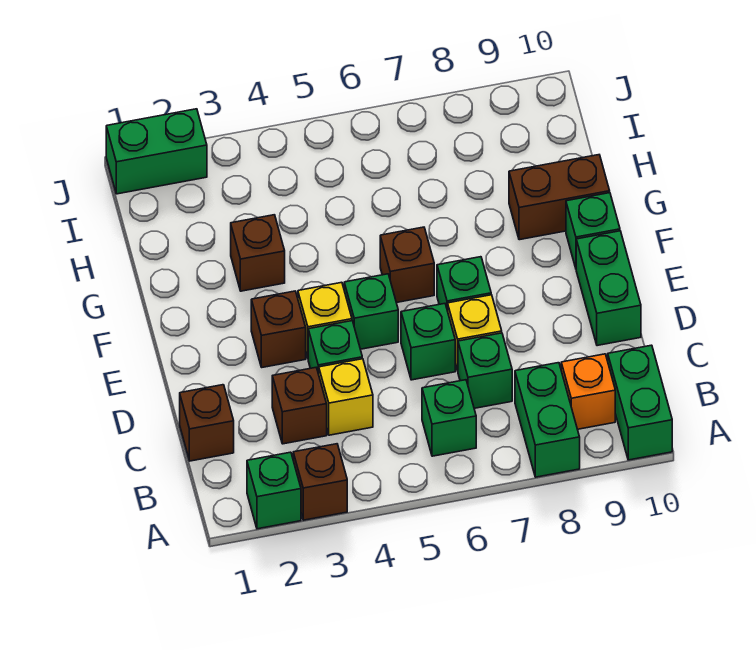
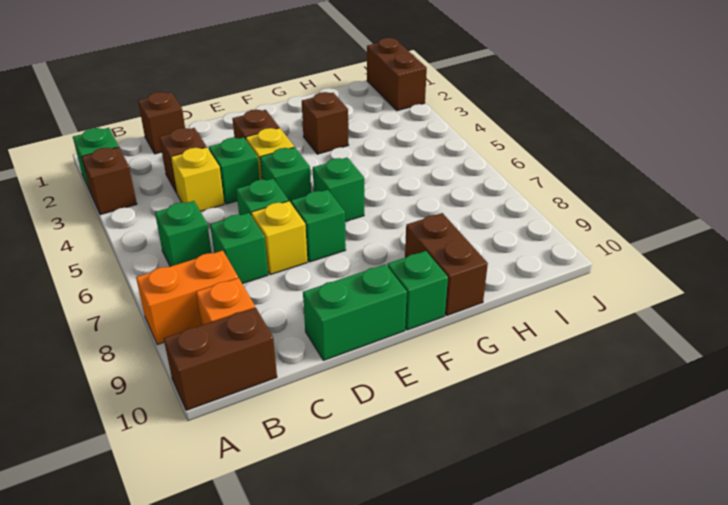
green brick A8:B8 level 1 -> orange brick A8:B8 level 1
green brick A10:B10 level 1 -> brown brick A10:B10 level 1
brown brick F6 level 1 -> green brick F6 level 1
green brick J1:J2 level 1 -> brown brick J1:J2 level 1

